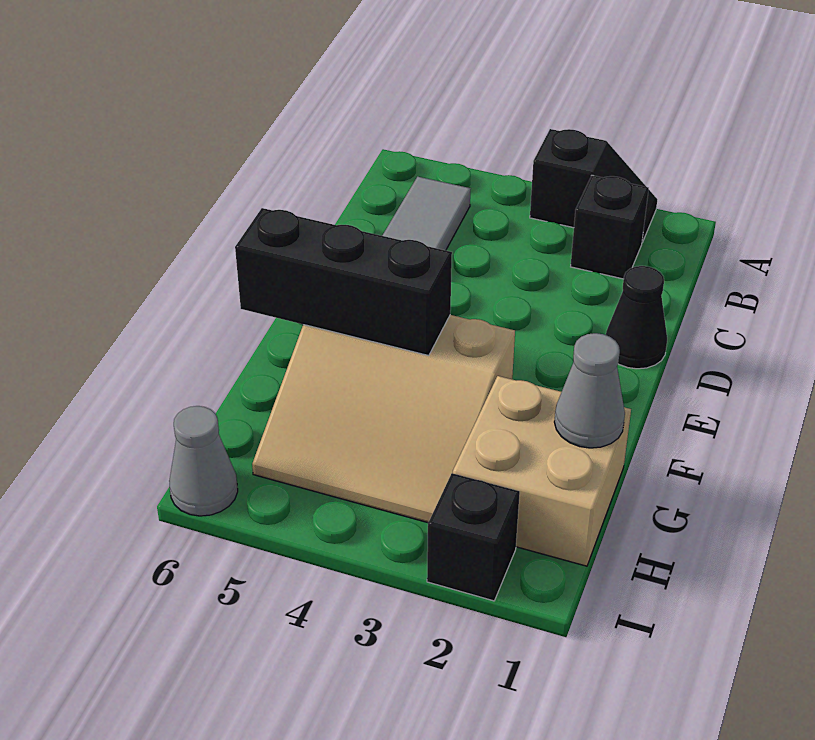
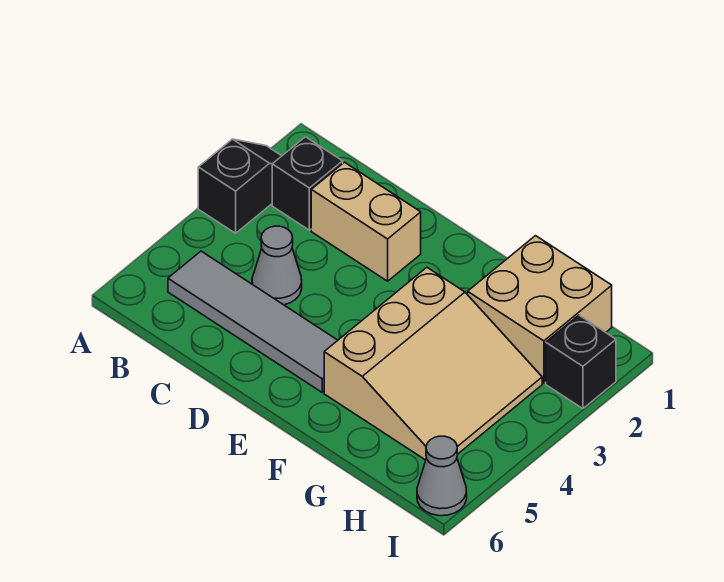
none -> tan brick C2:D2 level 1
black cone D1 level 1 -> none
black brick F4:F6 level 2 -> none
grey cone G1 level 2 -> grey cone C4 level 1

